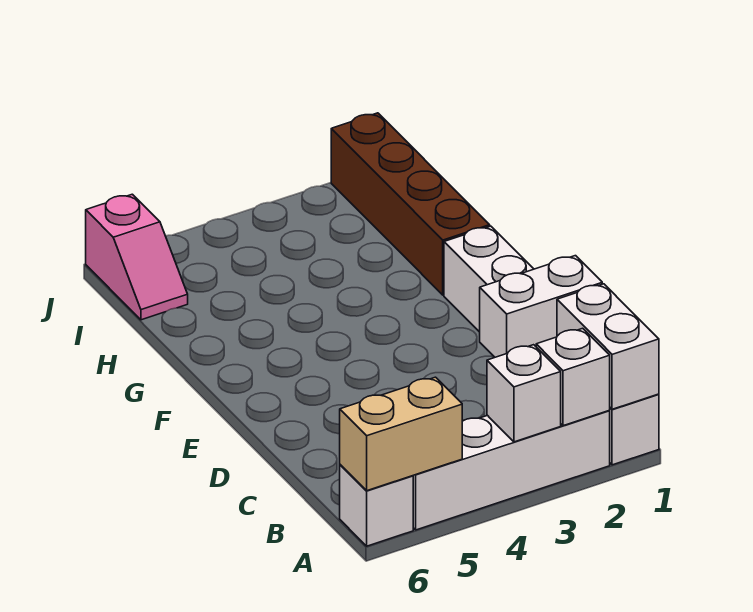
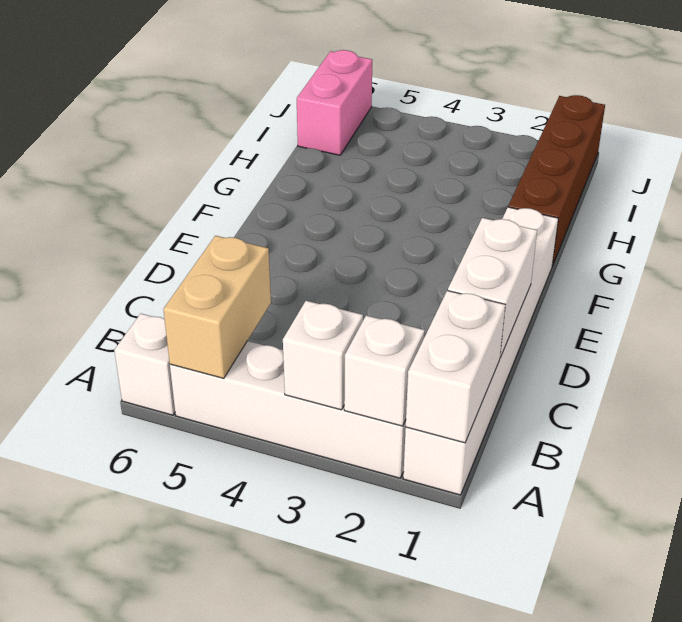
tan brick A5:A6 level 2 -> tan brick A5:B5 level 2
white brick C1:C2 level 2 -> white brick C1:D1 level 2
pink slope I6:J6 level 1 top J -> pink brick I6:J6 level 1

